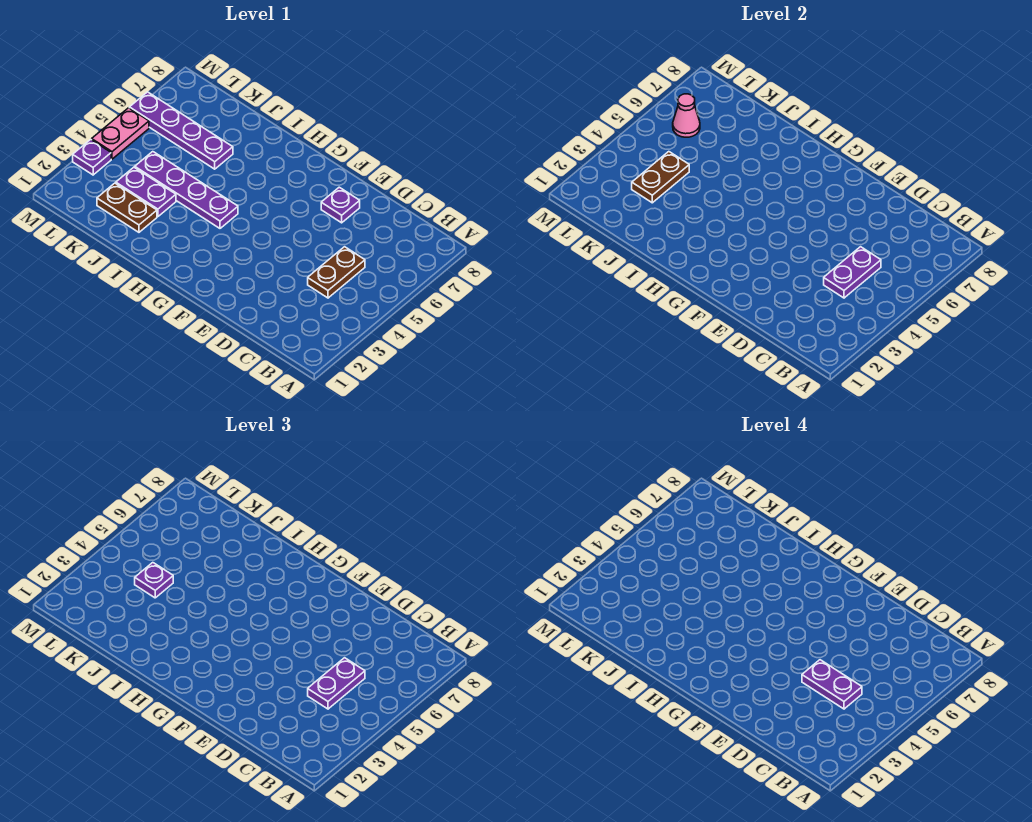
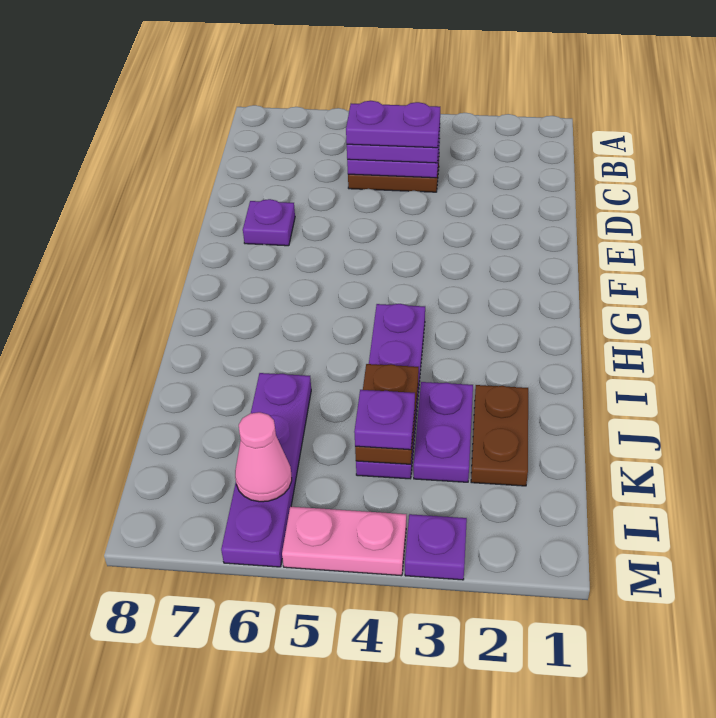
purple plate C4:D4 level 4 -> purple plate C4:C5 level 4
brown plate K3:K4 level 2 -> brown plate J4:K4 level 2

